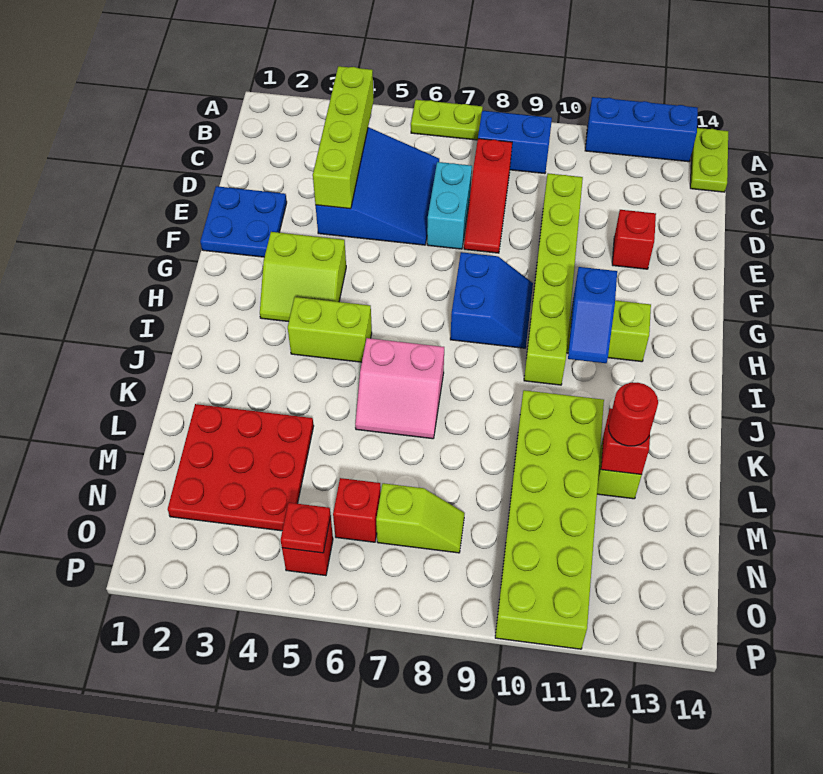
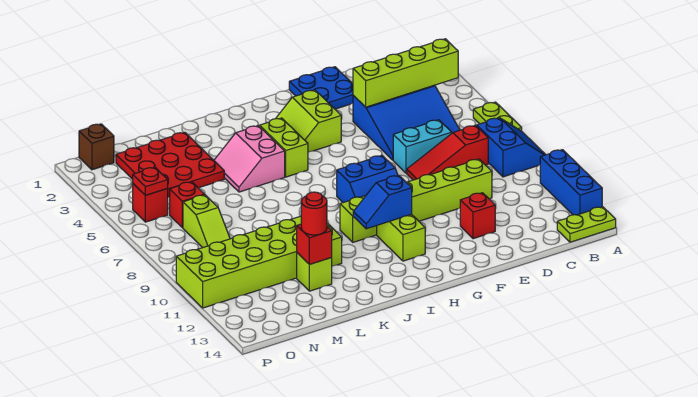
pink slope J6:K7 level 1 top J -> pink slope J4:K5 level 1 top J
none -> brown brick O1 level 1

